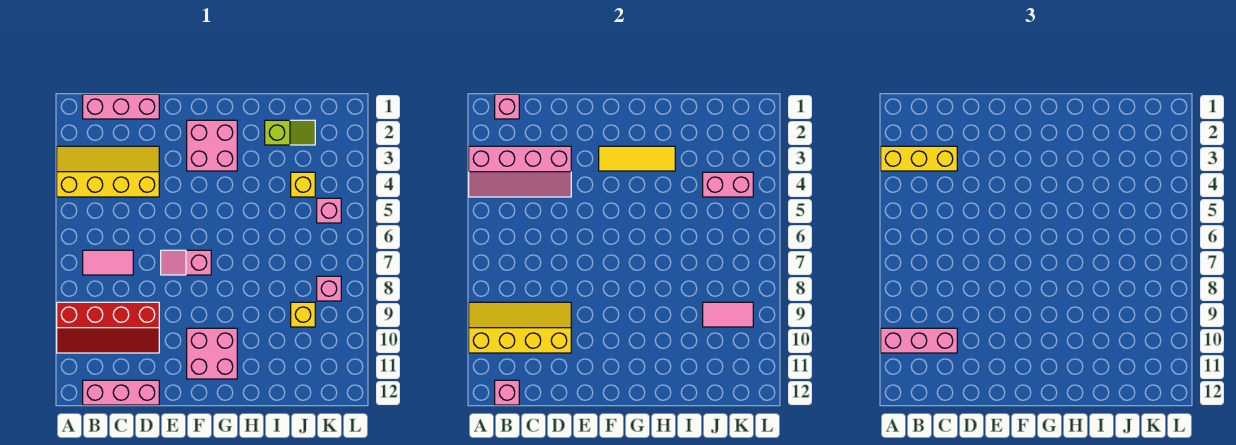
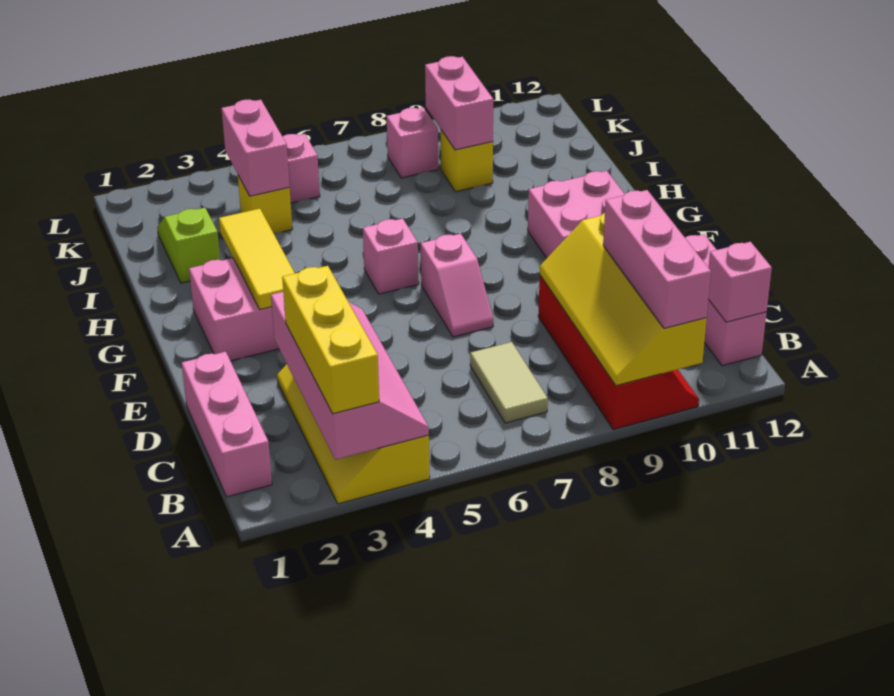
pink brick B1 level 2 -> pink brick G6 level 1
pink tile B7:C7 level 1 -> tan tile B7:C7 level 1
pink tile J9:K9 level 2 -> pink brick J9:K9 level 2

